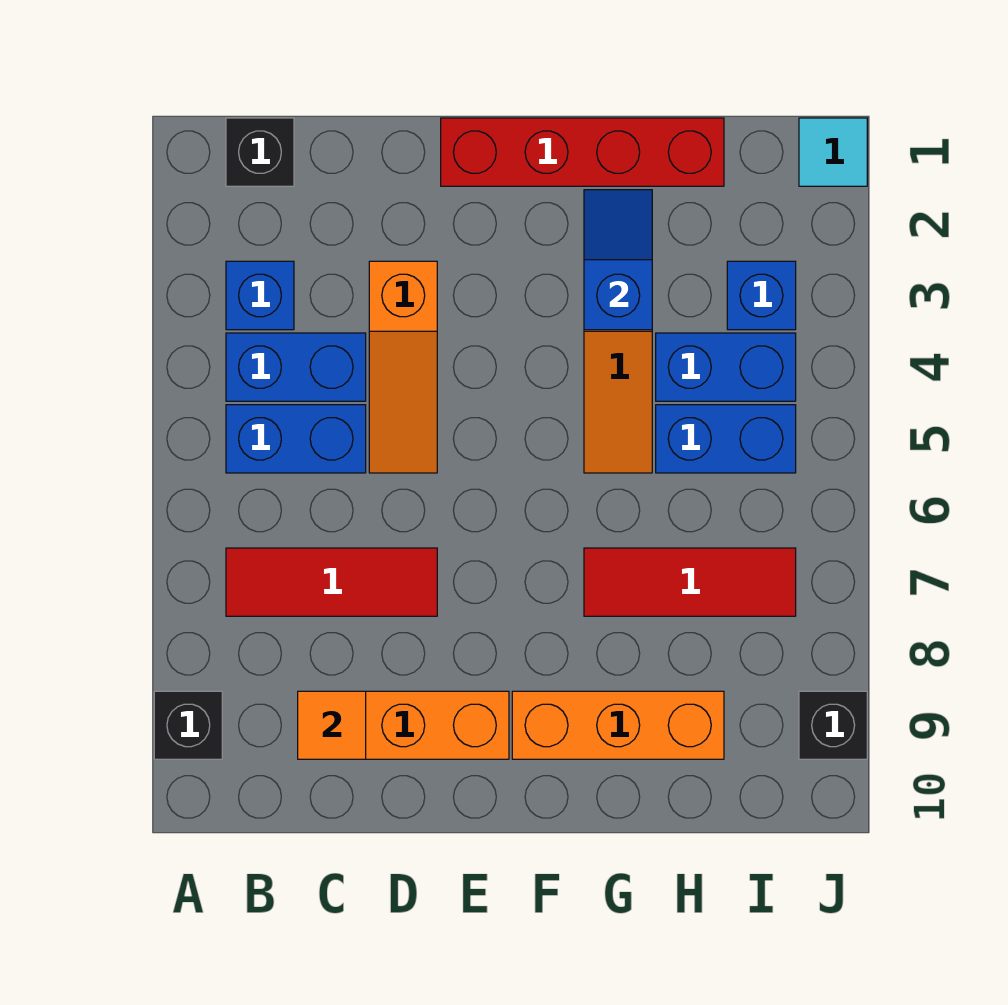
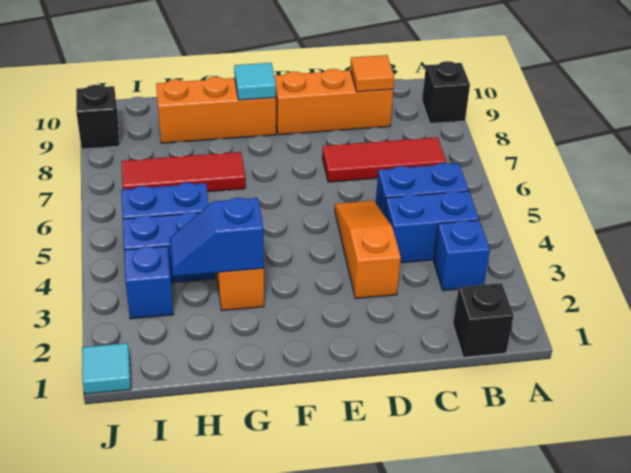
red brick E1:H1 level 1 -> none
none -> cyan tile F9 level 2
blue slope G2:G3 level 2 top 3 -> blue slope G3:H3 level 2 top G

